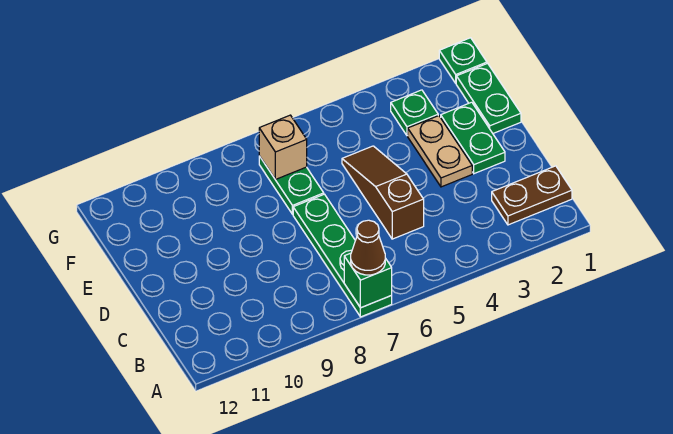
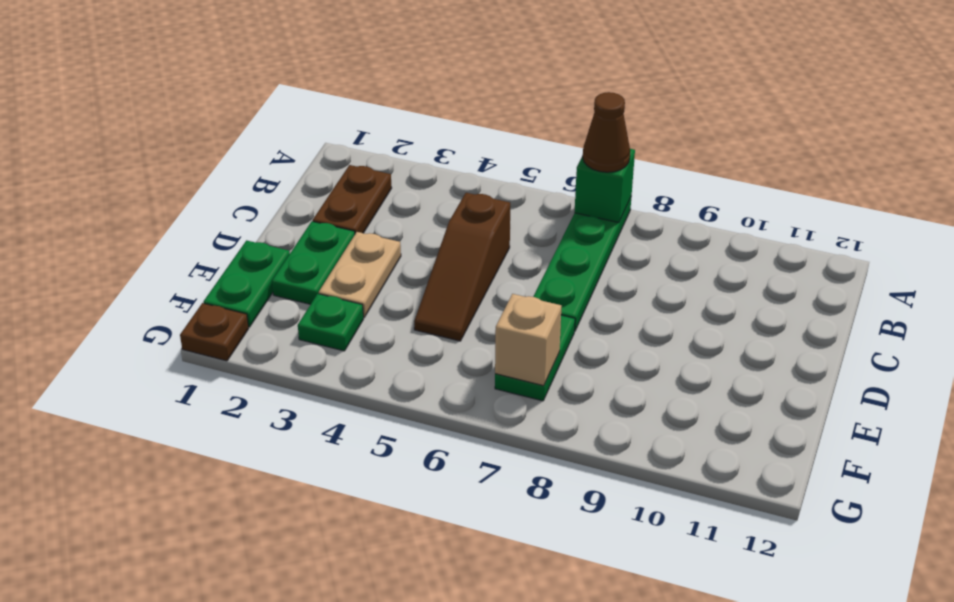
brown plate B1:B2 level 1 -> brown plate B2:C2 level 1
green plate G1 level 1 -> brown plate G1 level 1

